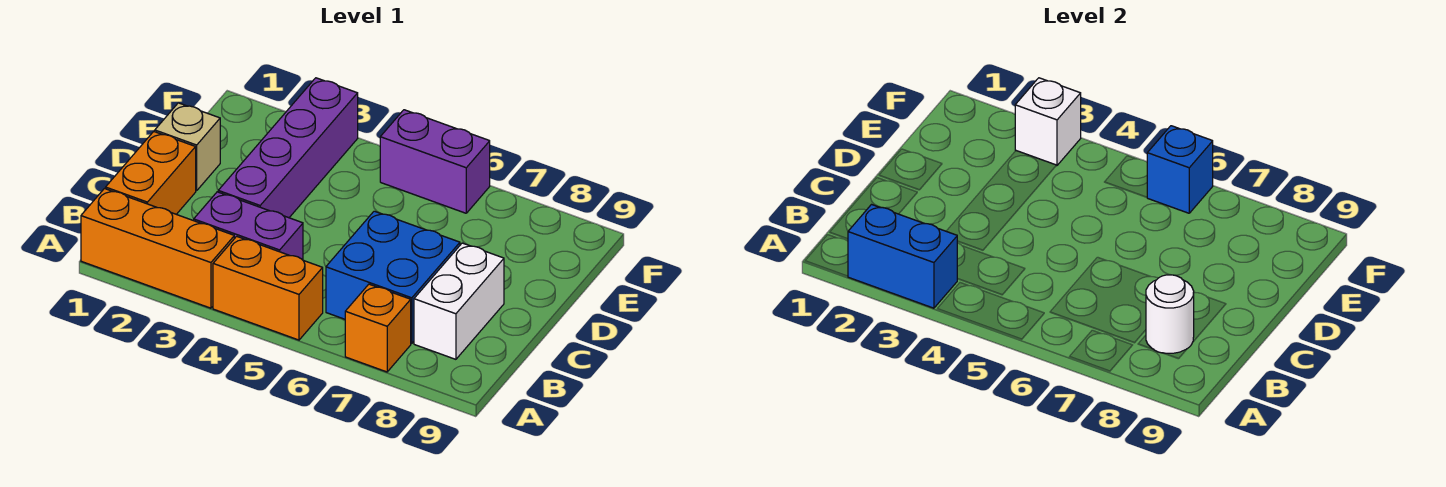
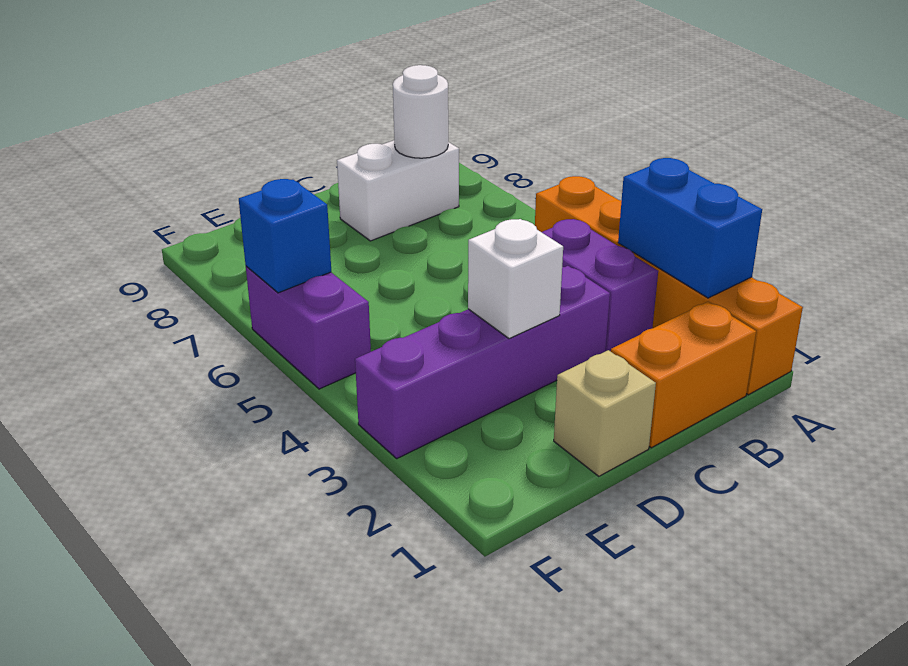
orange brick A7 level 1 -> none
blue brick B6:C7 level 1 -> none
white brick F3 level 2 -> white brick D3 level 2

